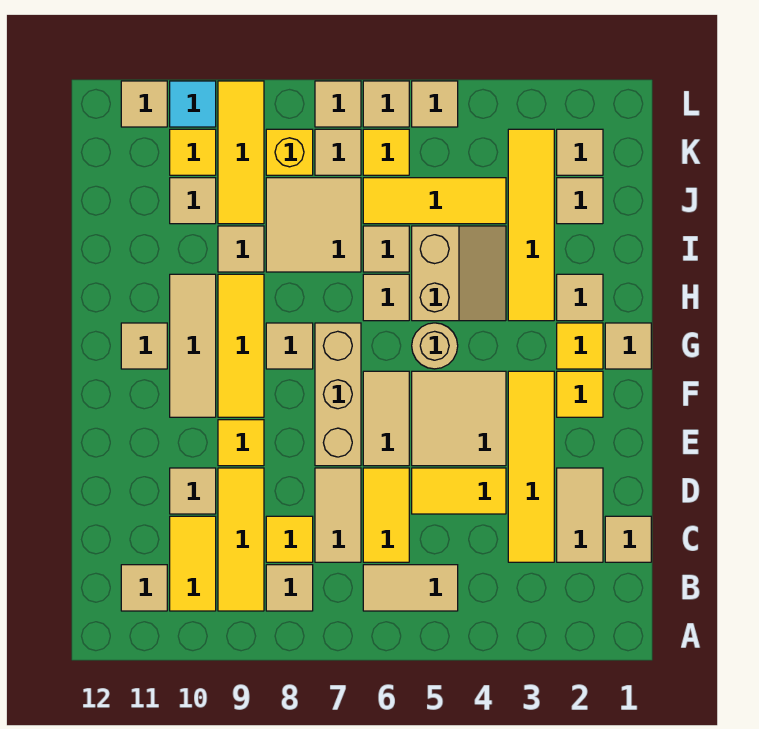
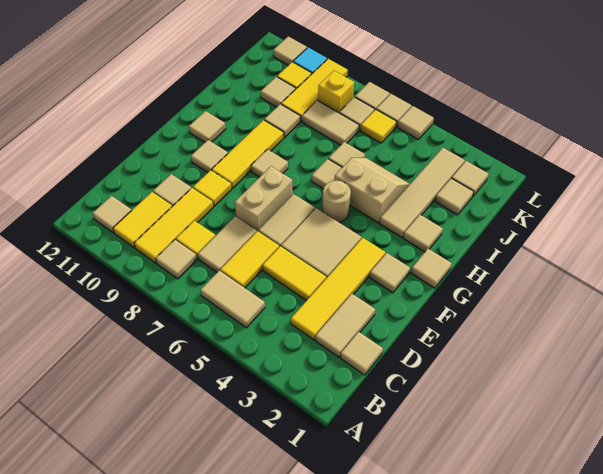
tan brick E7:G7 level 1 -> tan brick E7:F7 level 1
yellow tile F2 level 1 -> tan tile F2 level 1
tan tile F10:H10 level 1 -> tan tile F10 level 1
yellow tile G2 level 1 -> none
yellow tile H3:K3 level 1 -> tan tile H3:K3 level 1
tan slope H4:I5 level 1 top 5 -> tan slope H4:I5 level 1 top H
tan tile I7:J8 level 1 -> tan tile J7:J8 level 1
yellow tile J4:J6 level 1 -> none

